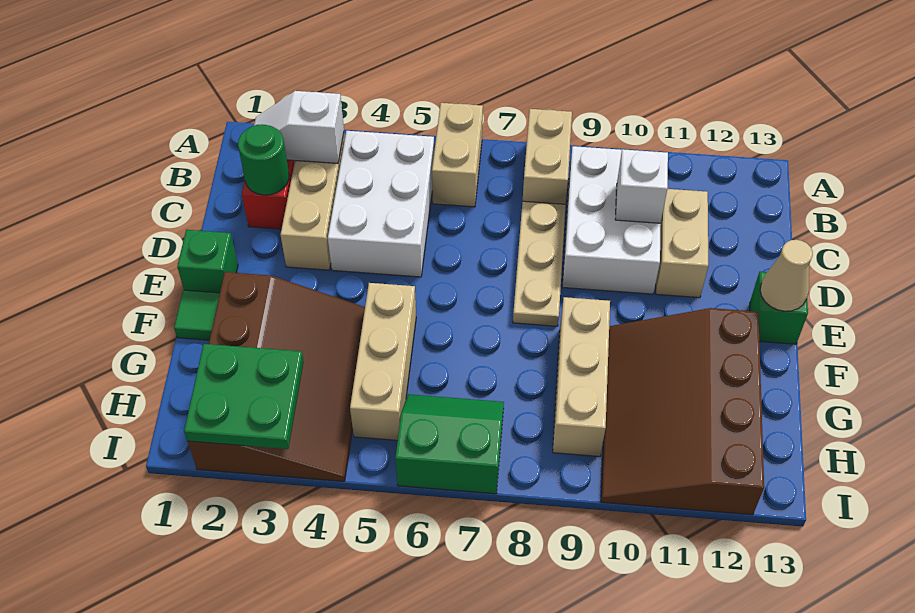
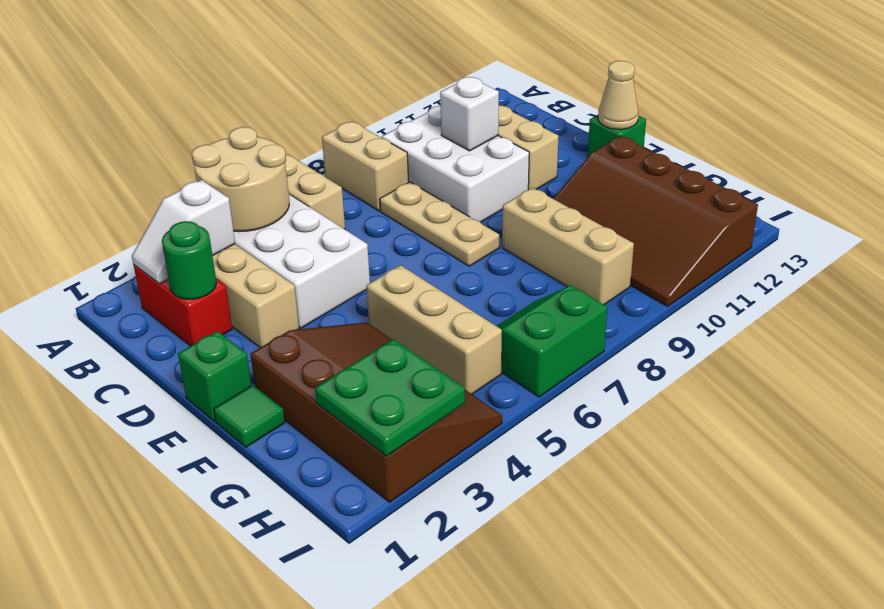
none -> tan round brick A4:B5 level 2

